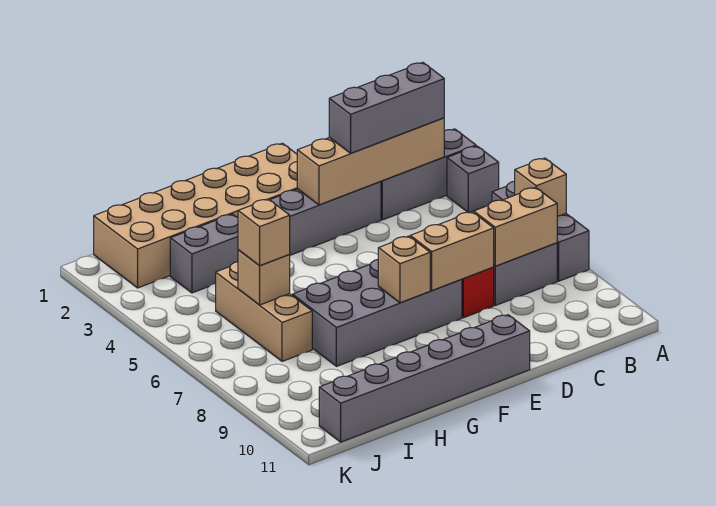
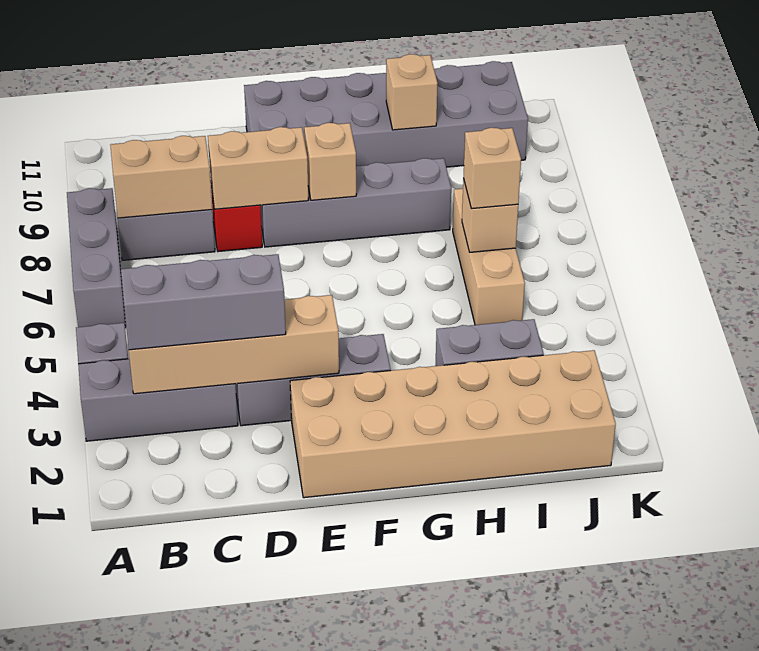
tan brick A7 level 2 -> tan brick H10 level 2
grey brick E7:H8 level 1 -> grey brick E8:H8 level 1
grey brick E11:J11 level 1 -> grey brick E10:J11 level 1

